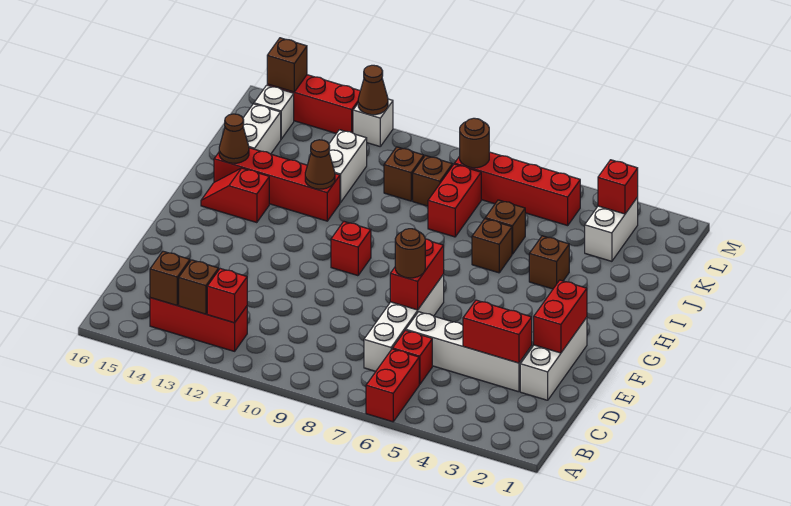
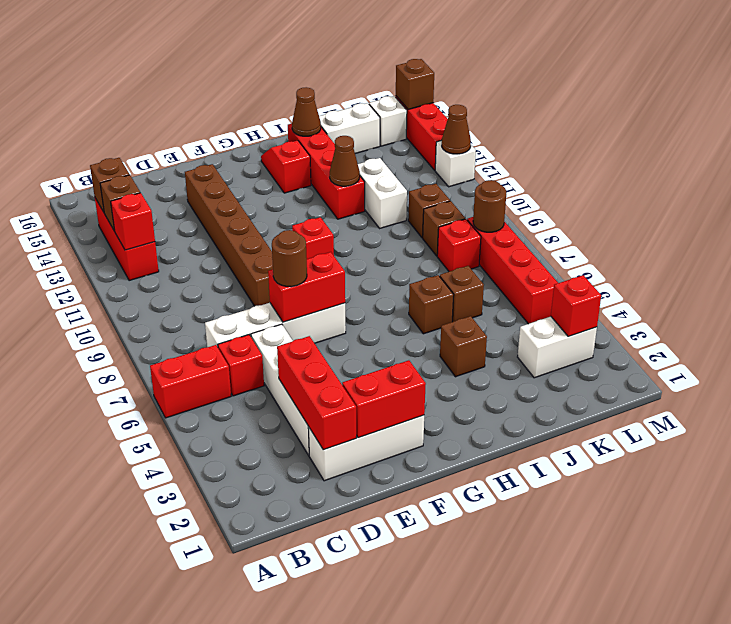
red brick D3:D4 level 2 -> red brick D2:D4 level 2
none -> brown brick E9:E14 level 1
red brick J8:K8 level 1 -> red brick K8 level 1
white brick J12:K12 level 1 -> white brick J11:J12 level 1

